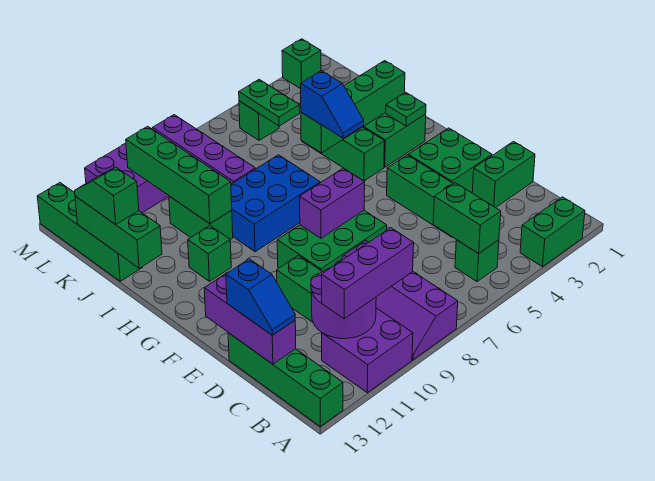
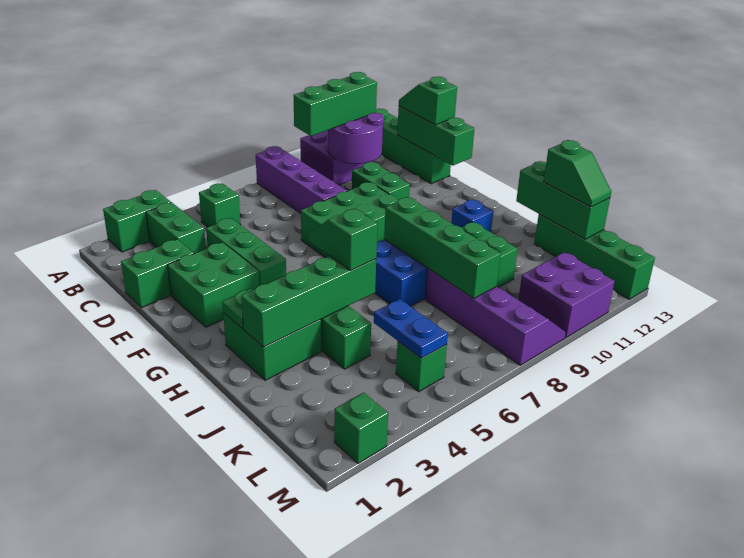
green brick B5:C5 level 2 -> green brick B3:C3 level 1
purple brick B9:B11 level 3 -> green brick B9:B11 level 3
purple brick C13:E13 level 2 -> green brick C13:E13 level 2
blue slope C13:D13 level 3 top D -> green slope C13:D13 level 3 top D
purple brick F7:F8 level 2 -> none
blue slope H5:I5 level 3 top I -> green slope H5:I5 level 3 top I
green brick H11 level 1 -> blue brick H11 level 1
green brick I10:L10 level 2 -> green brick H8:K8 level 2
green plate K5:L5 level 2 -> blue plate K5:L5 level 2

